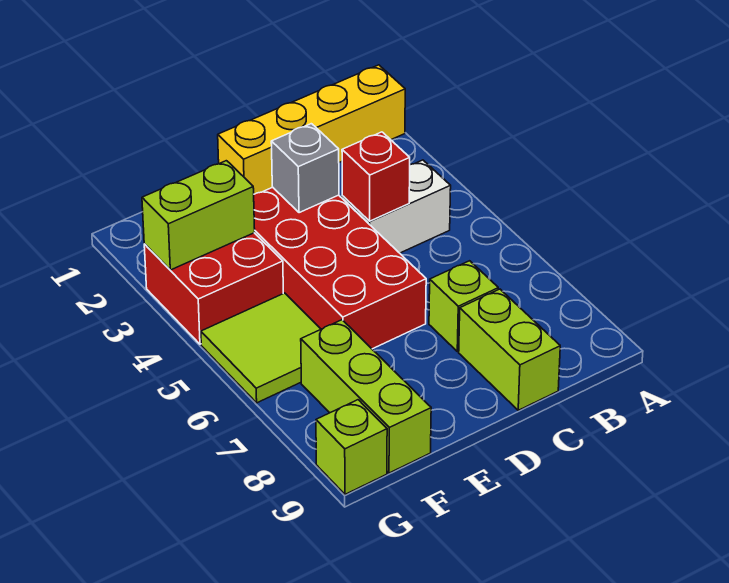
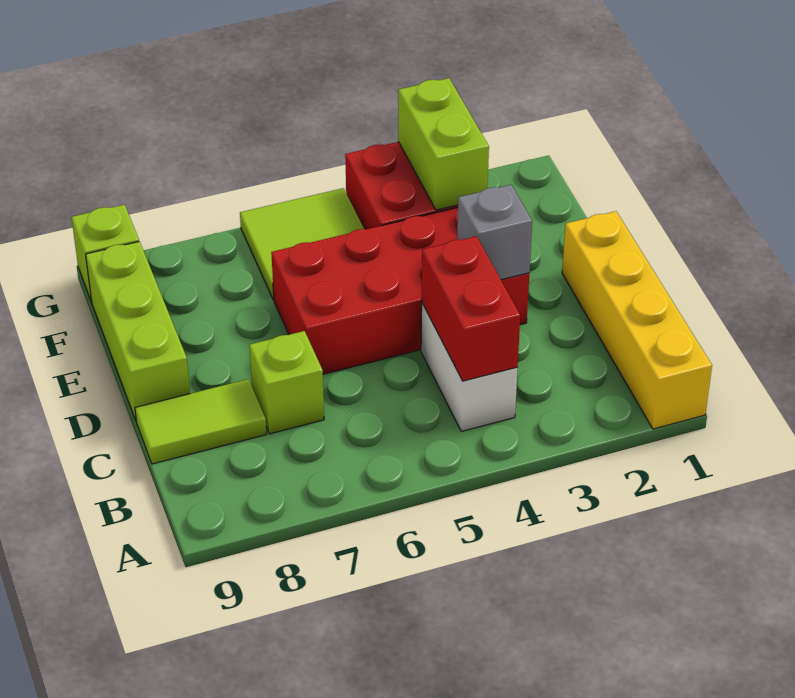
red brick C4 level 2 -> red brick B4:C4 level 2
lime brick C8:C9 level 1 -> lime tile C8:C9 level 1
lime brick F7:F9 level 1 -> lime brick D9:F9 level 1

